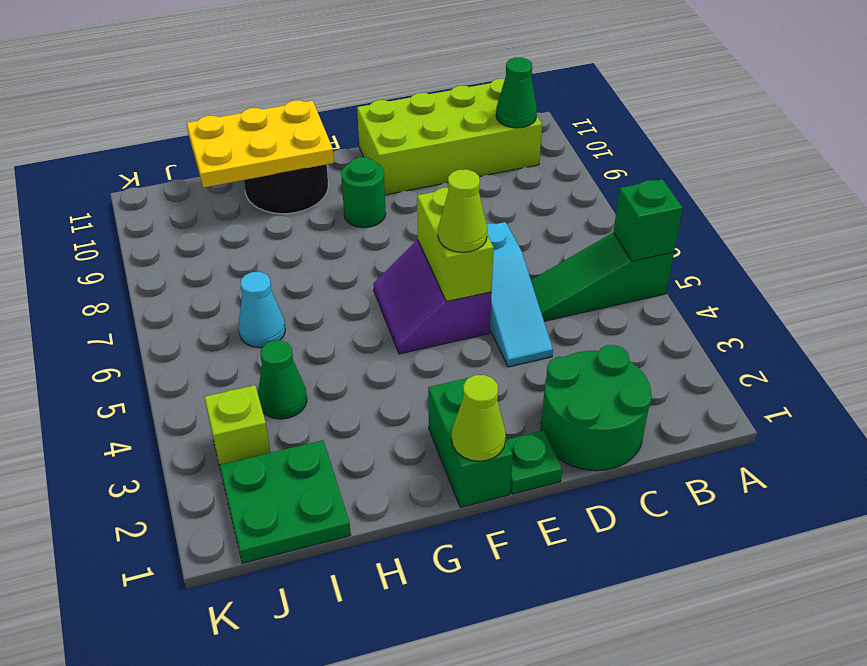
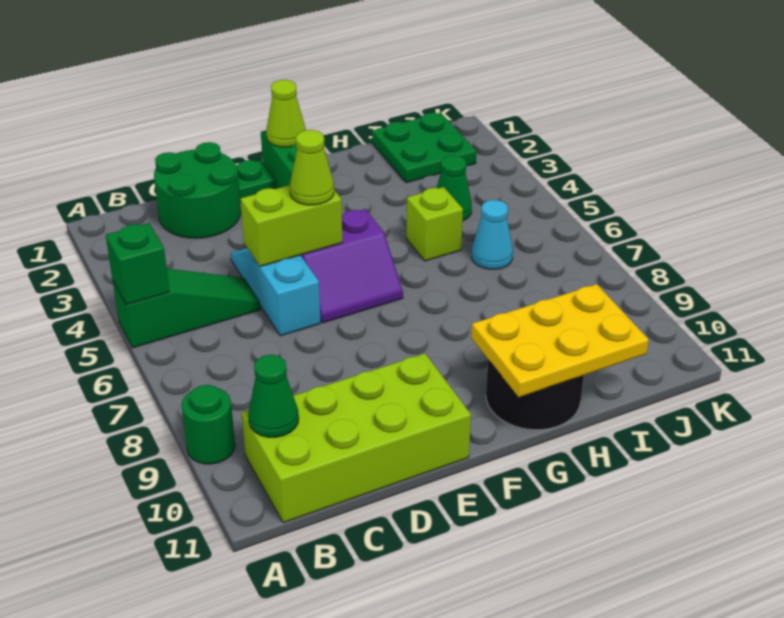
purple slope E5:F6 level 1 top E -> purple slope E5:F6 level 1 top 5
lime brick E5:E6 level 2 -> lime brick D5:E5 level 2
green round brick F9 level 1 -> green round brick A9 level 1
lime brick J3 level 1 -> lime brick H5 level 1

